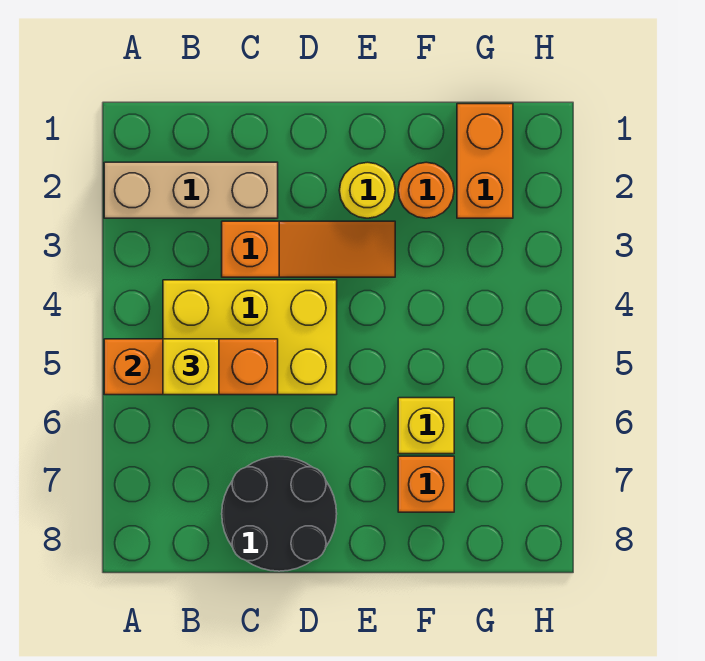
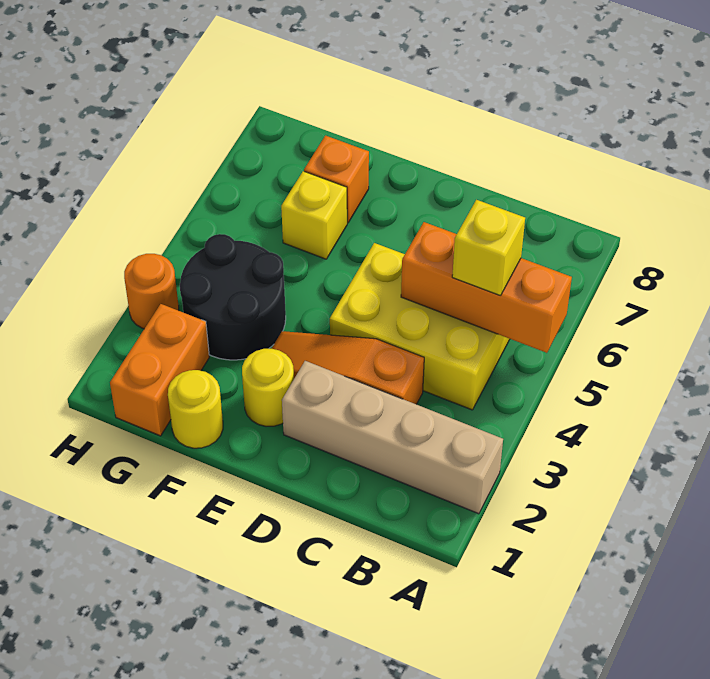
tan brick A2:C2 level 1 -> tan brick A2:D2 level 1
black round brick C7:D8 level 1 -> black round brick F3:G4 level 1
none -> yellow round brick F1 level 1
orange round brick F2 level 1 -> orange round brick H3 level 1

